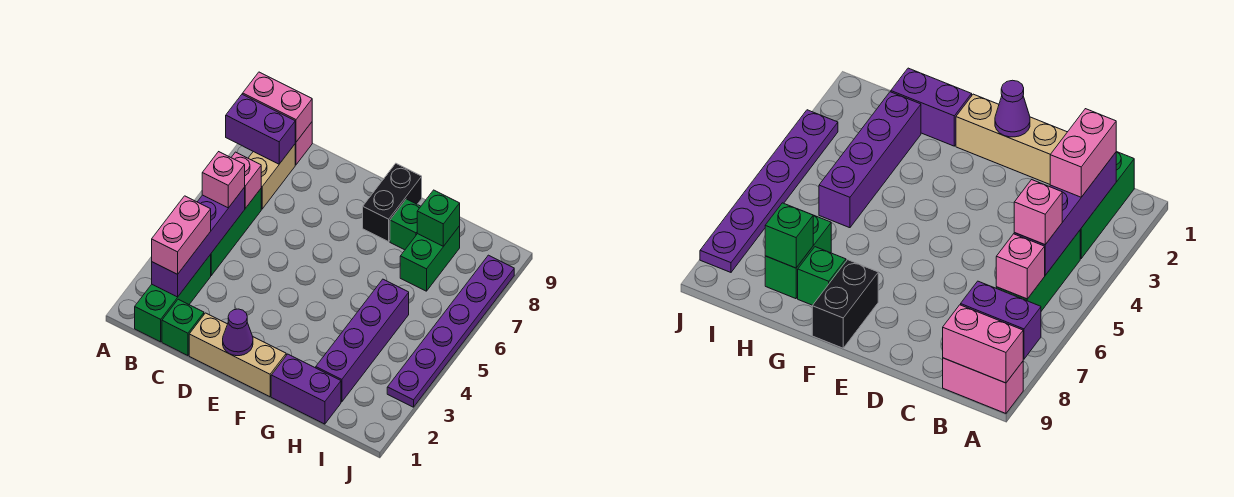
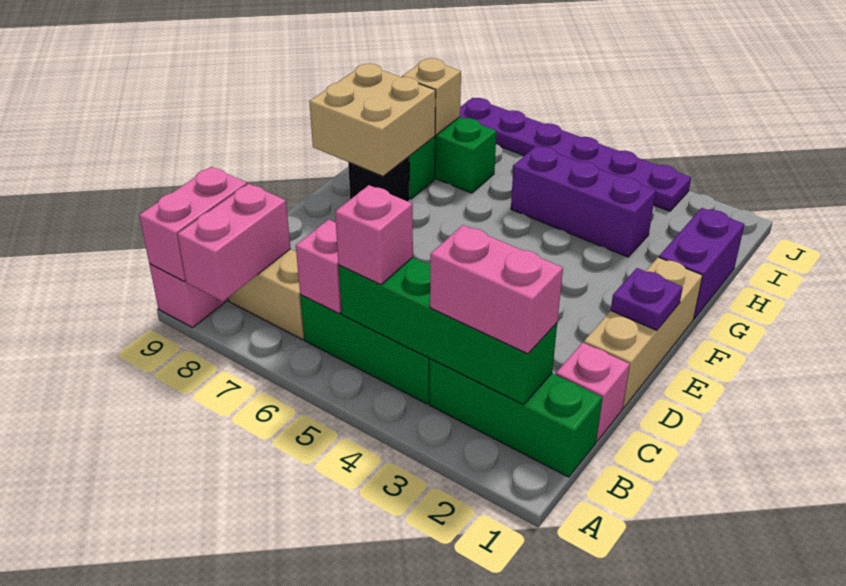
purple brick A8:B8 level 2 -> pink brick A8:B8 level 2
purple brick B2:B5 level 2 -> green brick B2:B5 level 2
green brick C1 level 1 -> pink brick C1 level 1
purple cone E1 level 2 -> purple plate E1 level 2
black brick F8:F9 level 1 -> black brick F8 level 1
none -> tan brick F8:G9 level 2
purple brick H2:H5 level 1 -> purple brick H3:H5 level 1
green brick H8 level 2 -> tan brick H8 level 2

